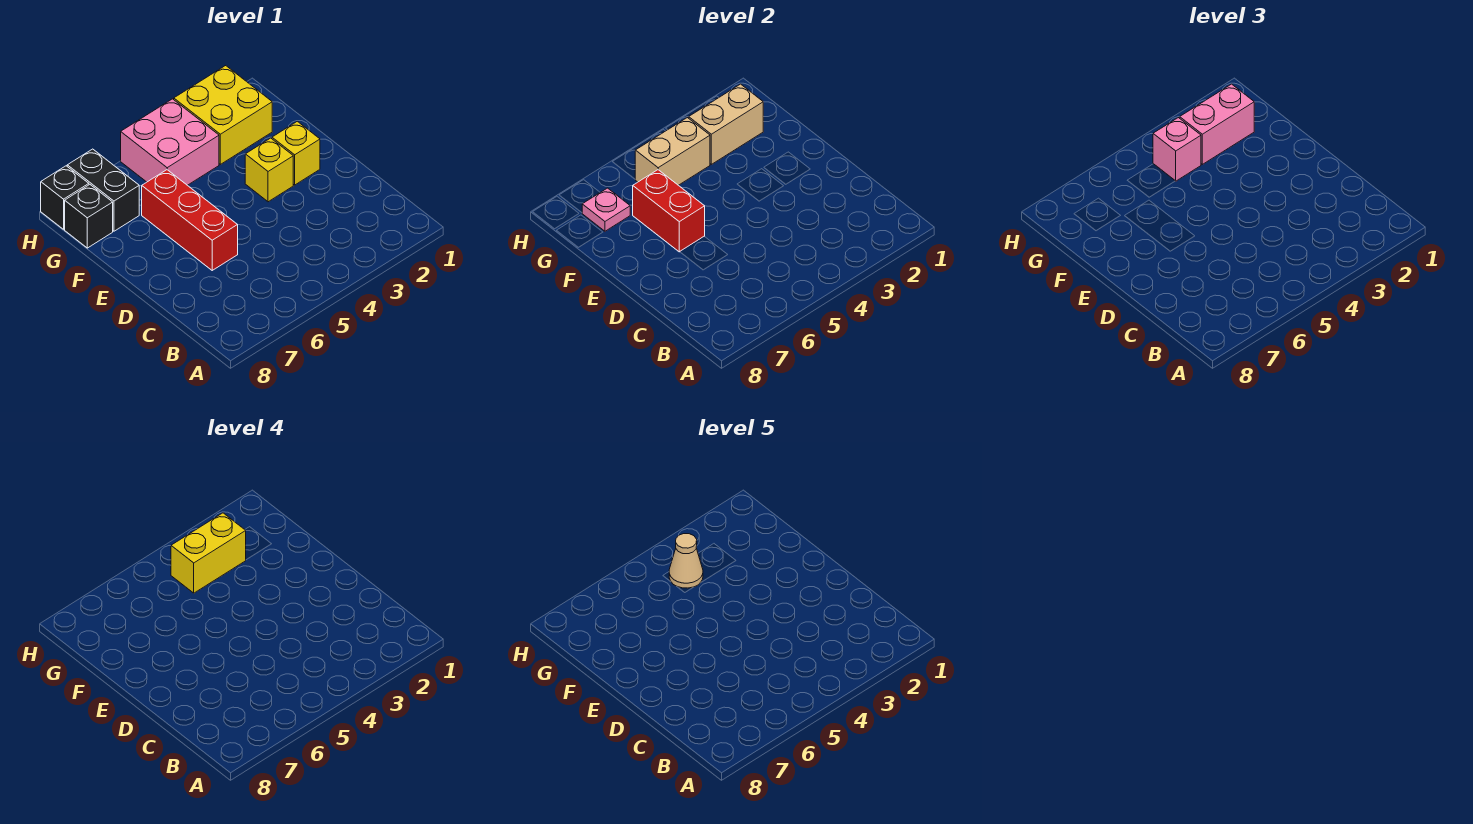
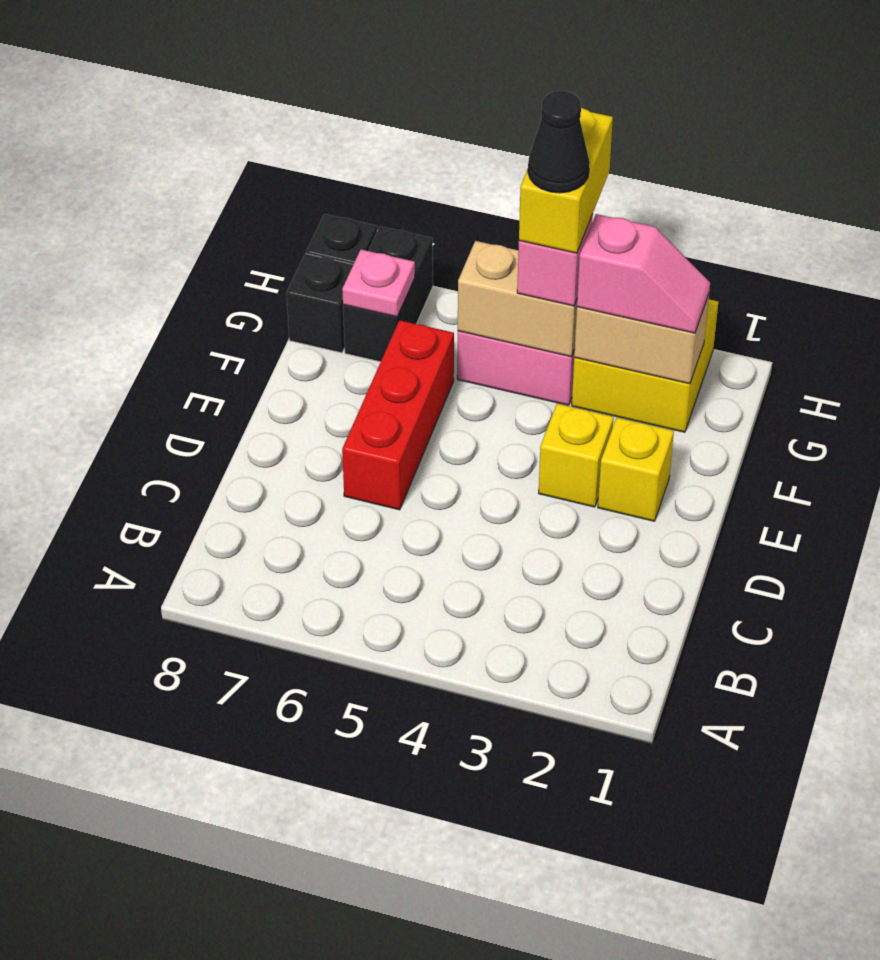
red brick E6:F6 level 2 -> none
pink brick G2:G3 level 3 -> pink slope G2:G3 level 3 top 3
yellow brick G3:G4 level 4 -> yellow brick G4:H4 level 4
tan cone G4 level 5 -> black cone G4 level 5

